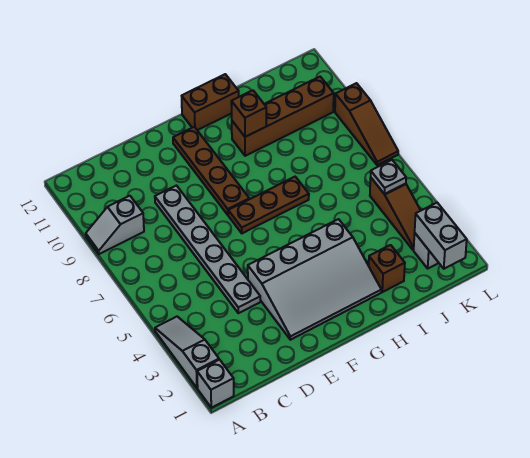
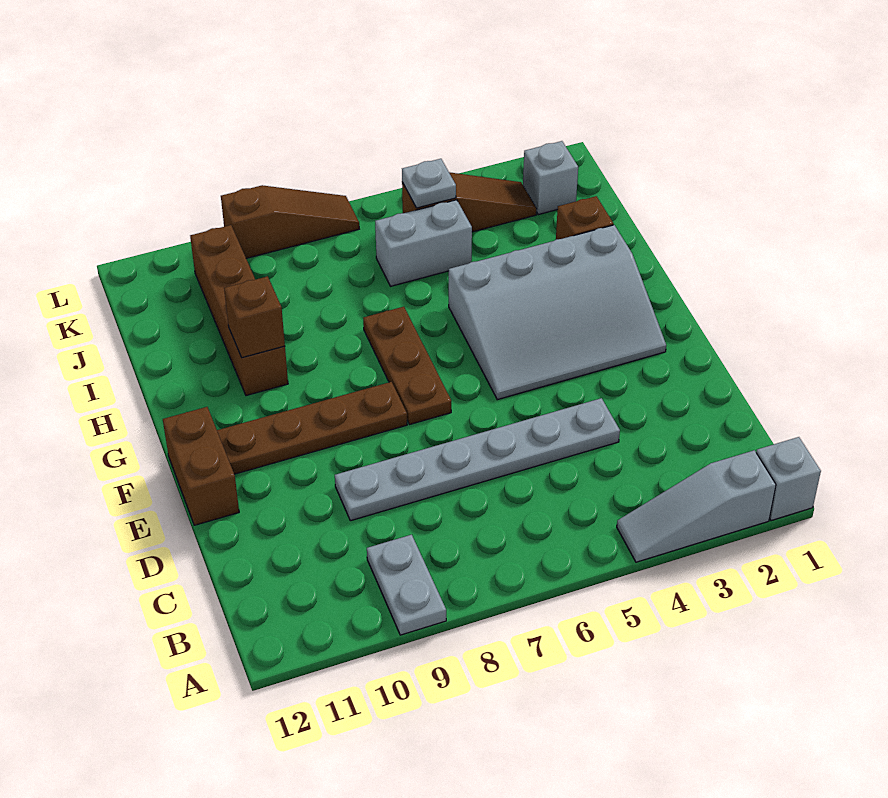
grey slope A9:B9 level 1 top B -> grey plate A9:B9 level 1
grey slope E2:H4 level 1 top 4 -> grey slope F2:H5 level 1 top H
brown brick G12:H12 level 1 -> brown brick E12:F12 level 1
grey brick K1:K2 level 2 -> grey brick J5:J6 level 1

